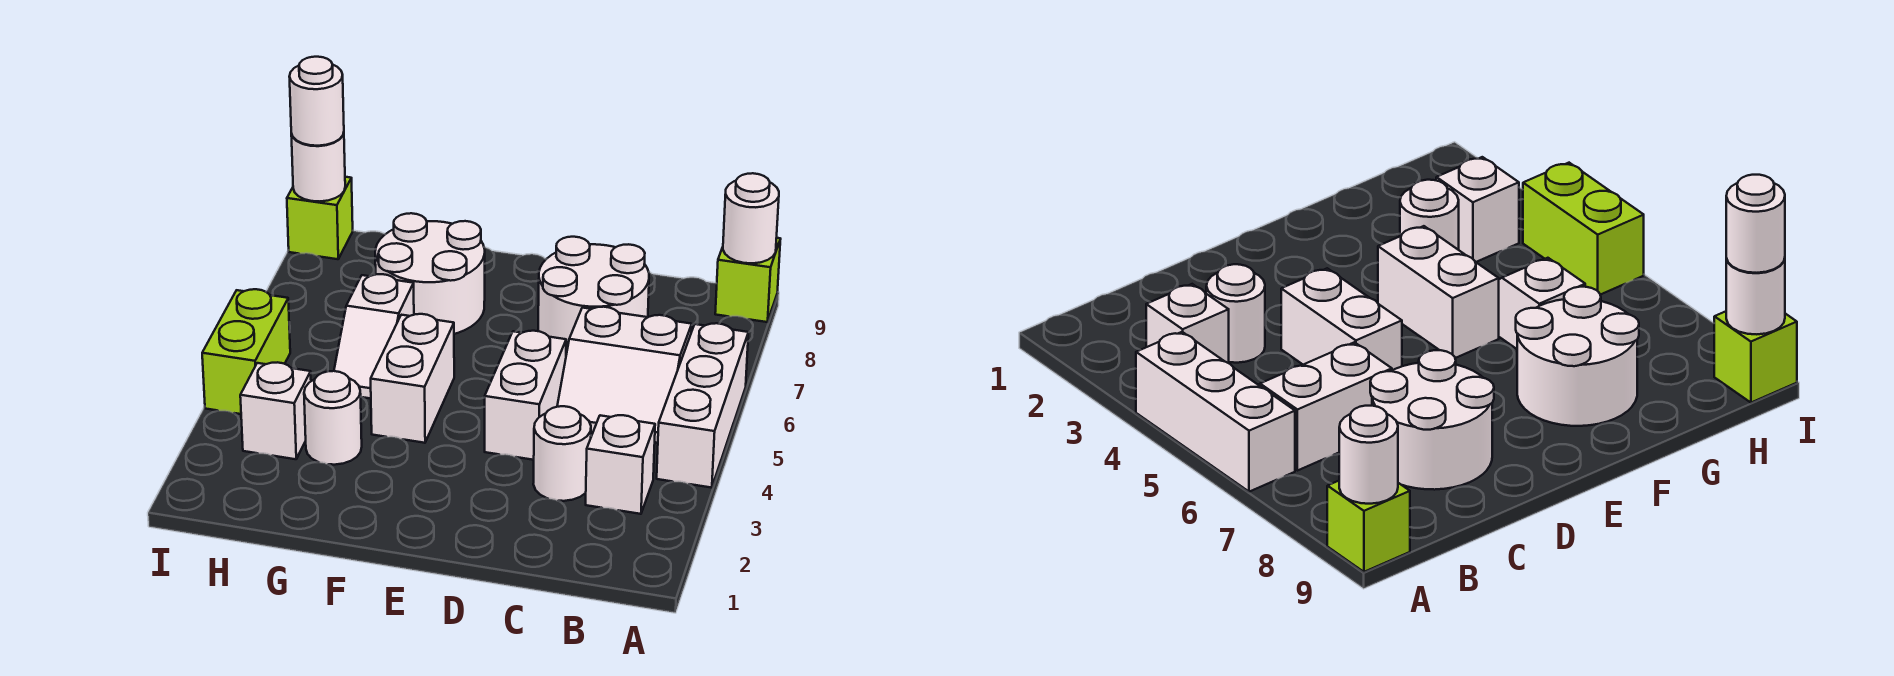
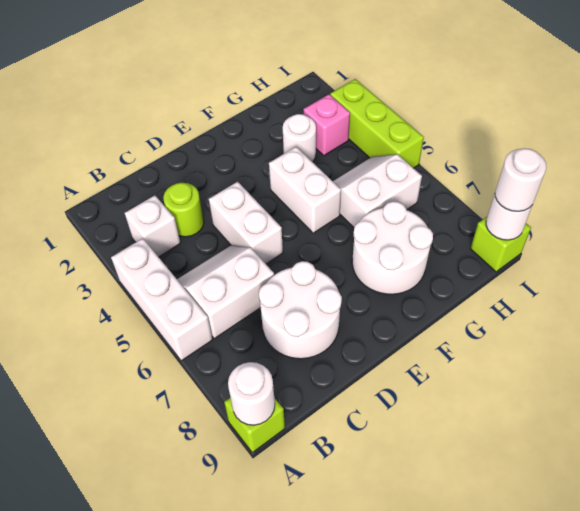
white round brick C3 level 1 -> lime round brick C3 level 1
white slope G5:G6 level 1 top 6 -> white slope G5:H6 level 1 top 6
white brick H3 level 1 -> pink brick H3 level 1
lime brick I4:I5 level 1 -> lime brick I3:I5 level 1

